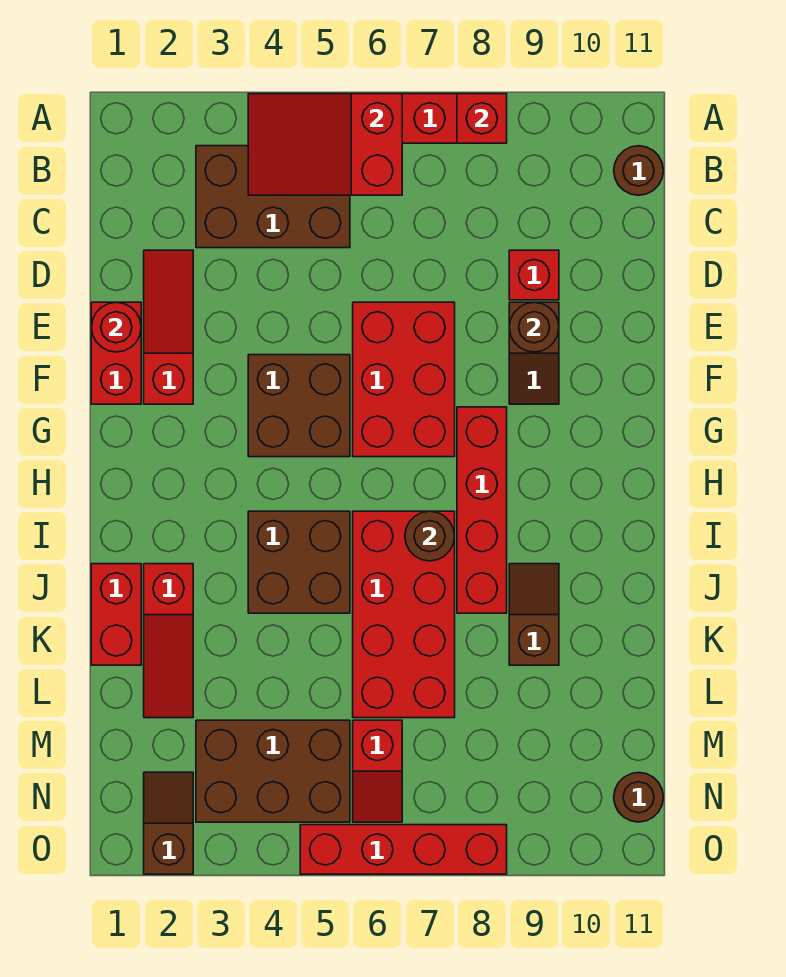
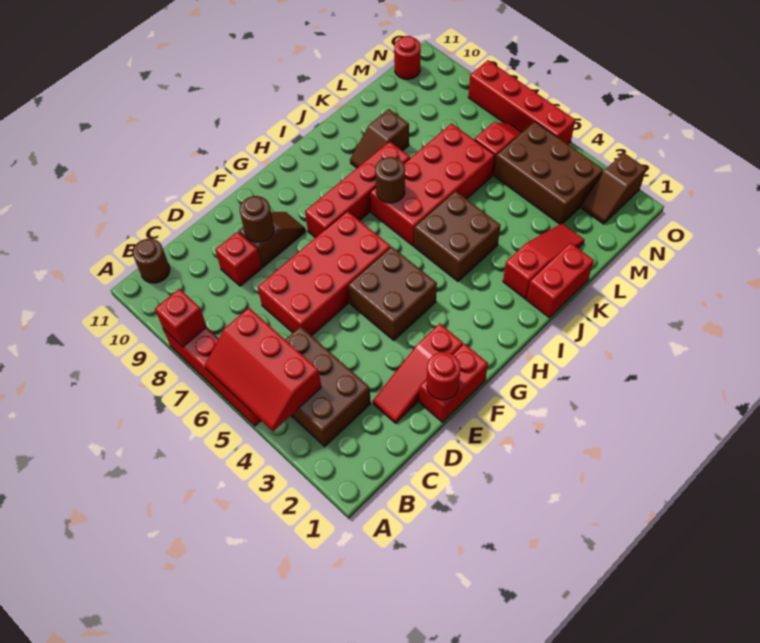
red slope A4:B6 level 2 top 6 -> red slope A4:B6 level 2 top B
red brick E6:G7 level 1 -> red brick D6:G7 level 1
brown round brick N11 level 1 -> red round brick N11 level 1

